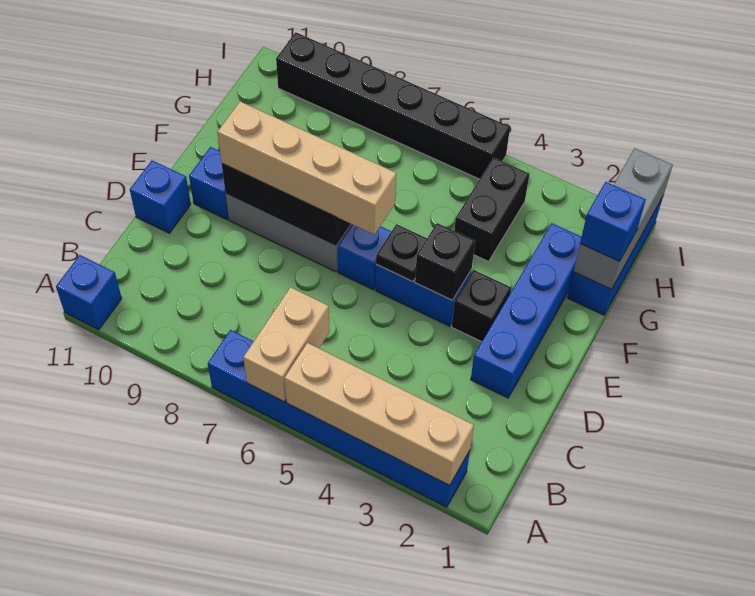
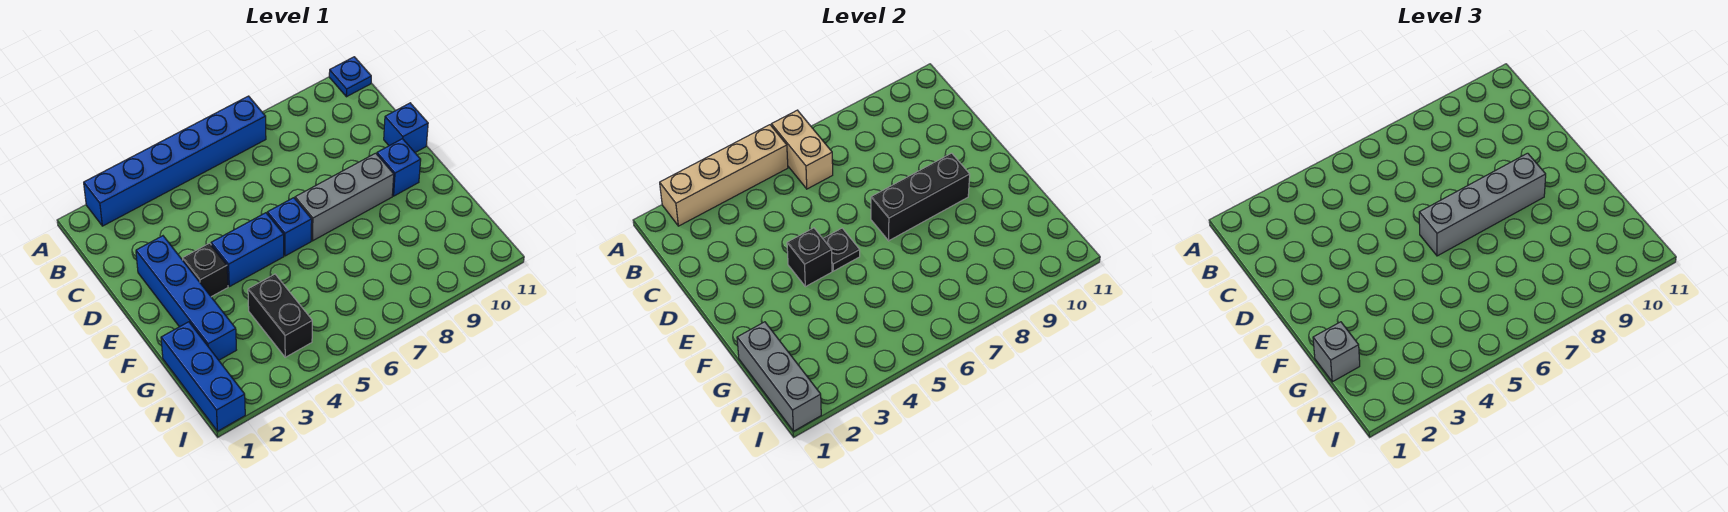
blue brick A11 level 1 -> blue plate A11 level 1
tan brick E6:E9 level 3 -> grey brick E6:E9 level 3
blue brick G1 level 3 -> grey brick G1 level 3
black brick I5:I10 level 1 -> none

